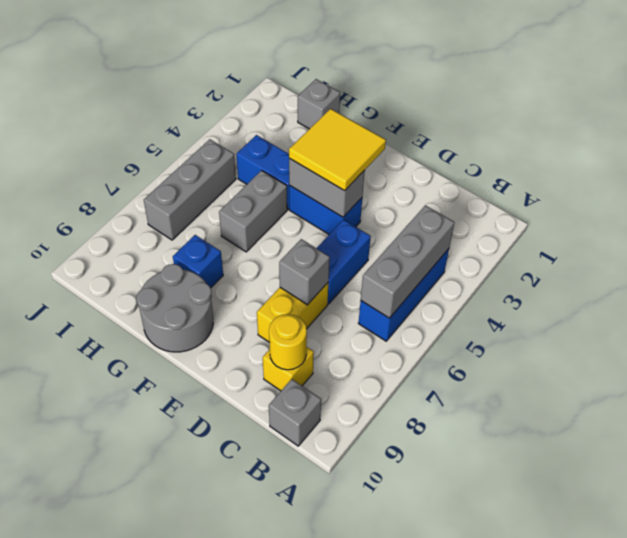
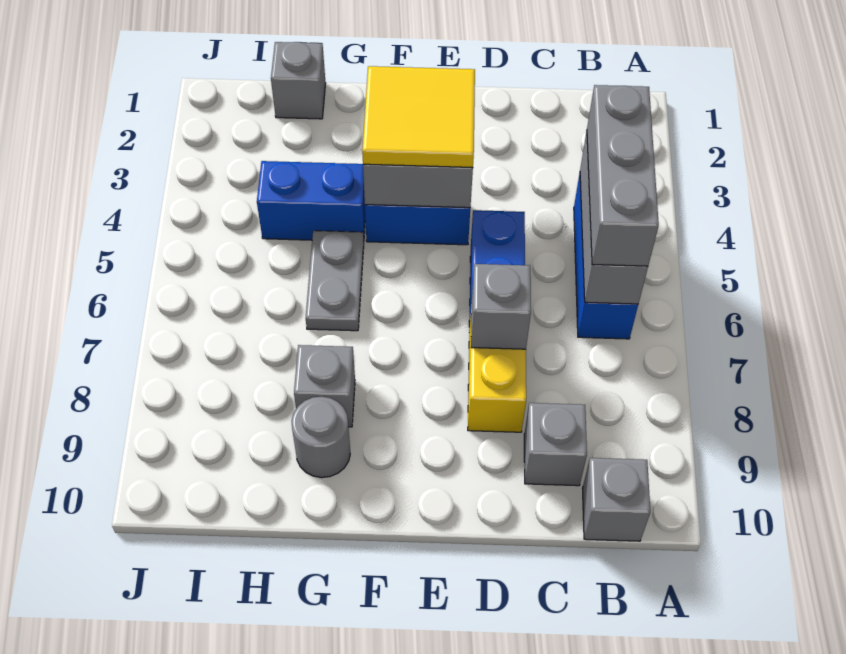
yellow brick C9 level 1 -> grey brick C9 level 1
yellow round brick C9 level 2 -> none
grey round brick F9:G10 level 1 -> grey round brick G9 level 1
grey brick G5:G6 level 1 -> grey plate G5:G6 level 1
blue brick G8 level 1 -> grey brick G8 level 1
grey brick I5:I7 level 1 -> grey brick B4:B6 level 3

